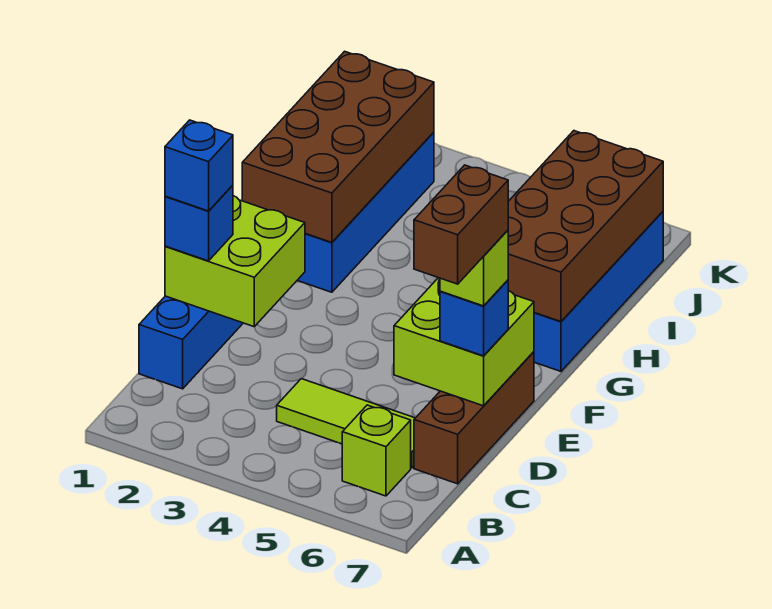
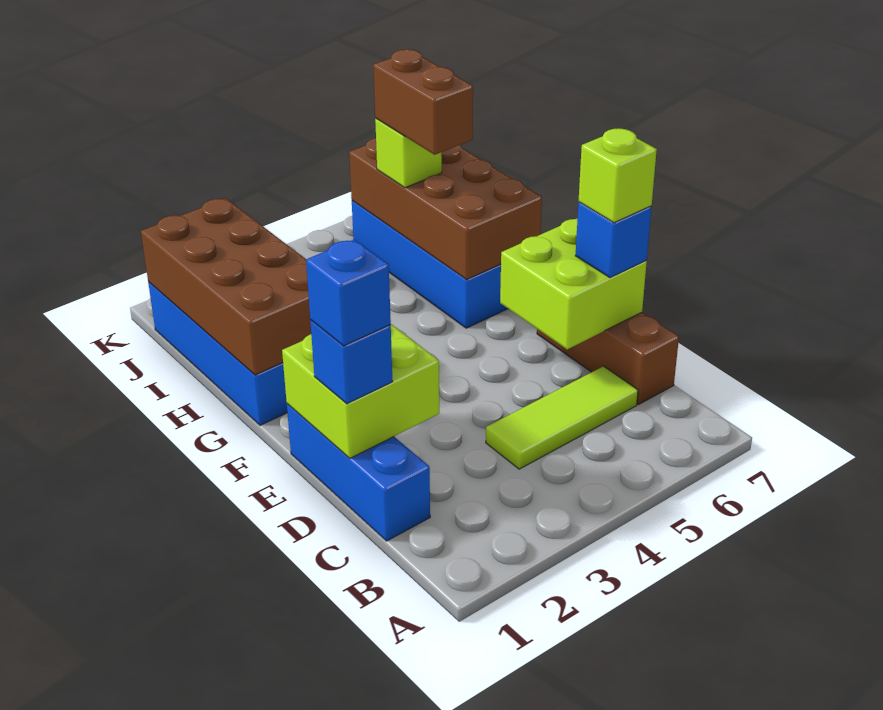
lime brick B6 level 1 -> lime brick I6 level 3
brown brick C7:D7 level 5 -> brown brick H6:I6 level 4

